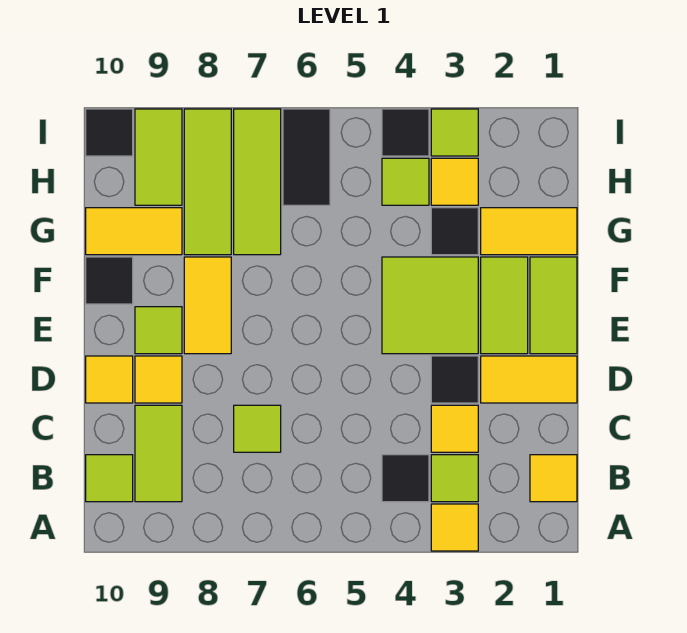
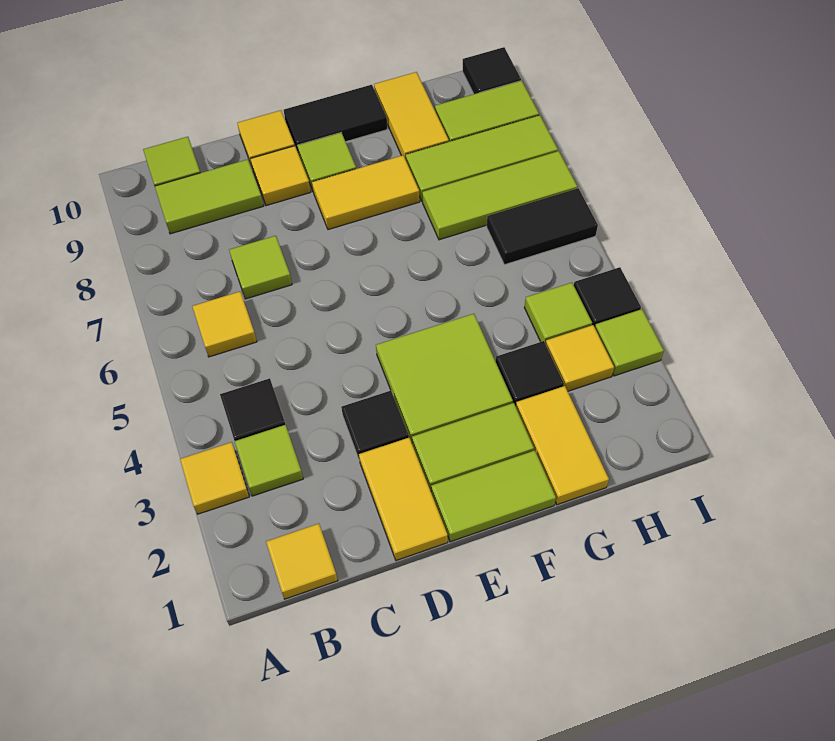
yellow tile C3 level 1 -> yellow tile B6 level 1
black tile F10 level 1 -> black tile E10:F10 level 1

